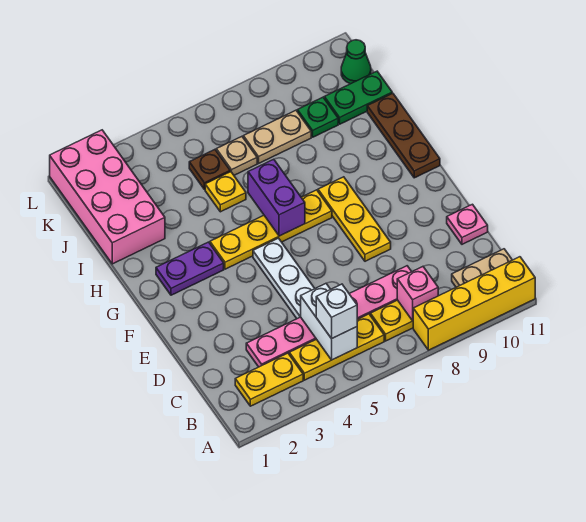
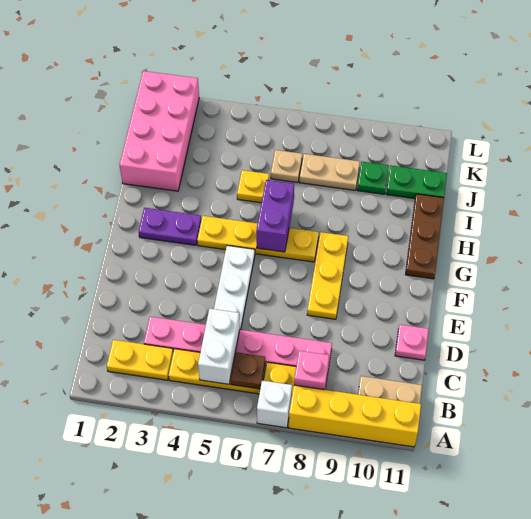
white brick B5 level 3 -> white brick A7 level 1
brown plate J5 level 1 -> brown plate B6 level 2
green cone K11 level 1 -> none

